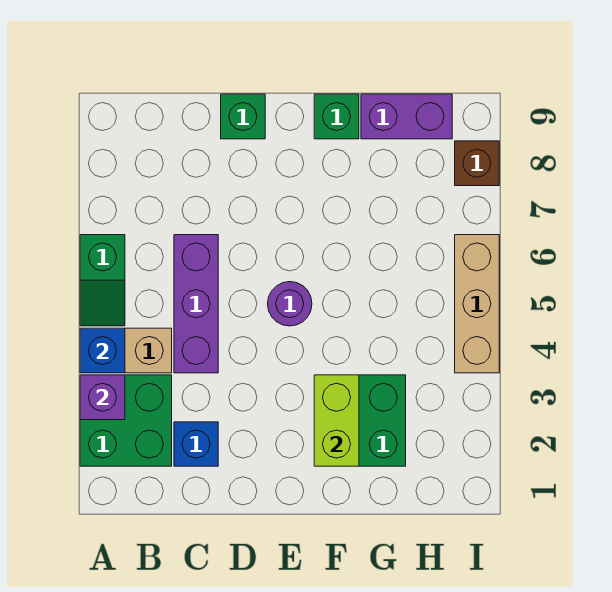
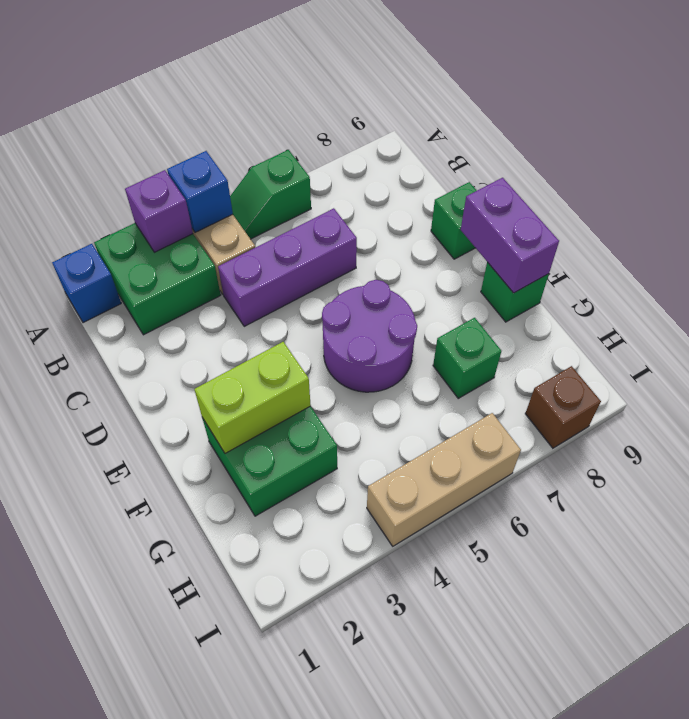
blue brick C2 level 1 -> blue brick A1 level 1
purple round brick E5 level 1 -> purple round brick E5:F6 level 1
none -> green brick G7 level 1
purple brick G9:H9 level 1 -> purple brick E9:F9 level 2

